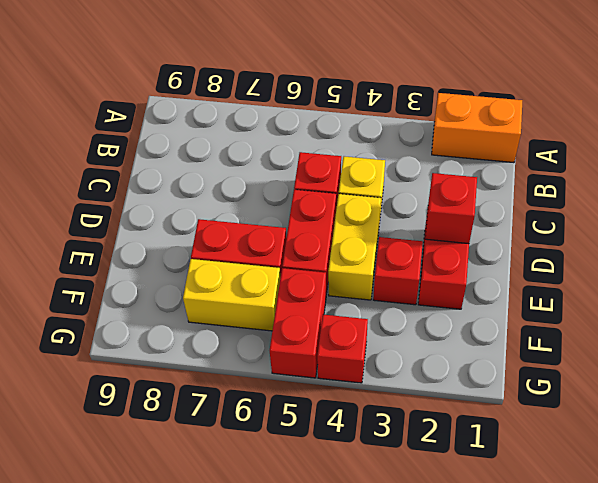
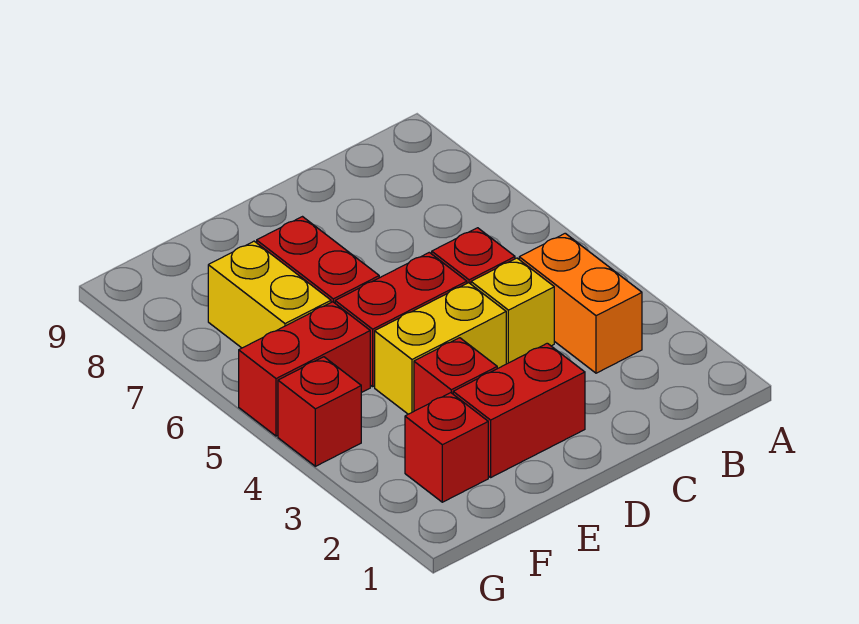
orange brick A1:A2 level 1 -> orange brick B3:B4 level 1
red brick D2 level 2 -> red brick F2 level 1

